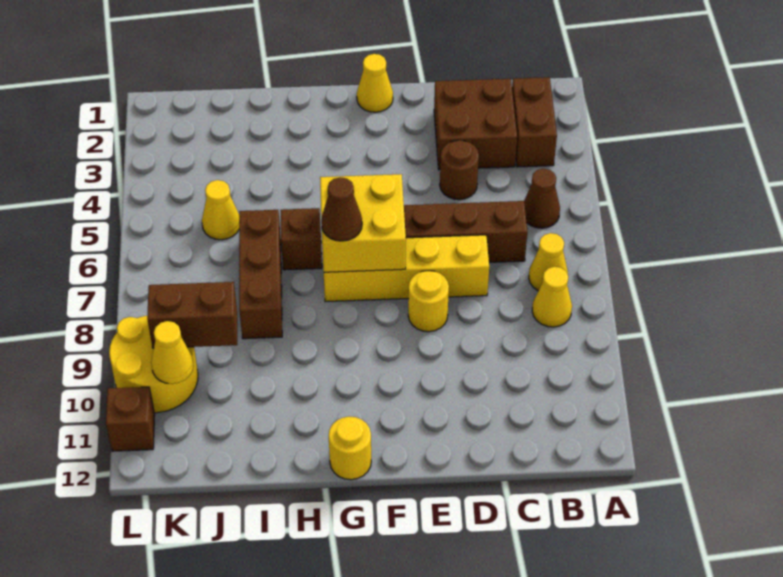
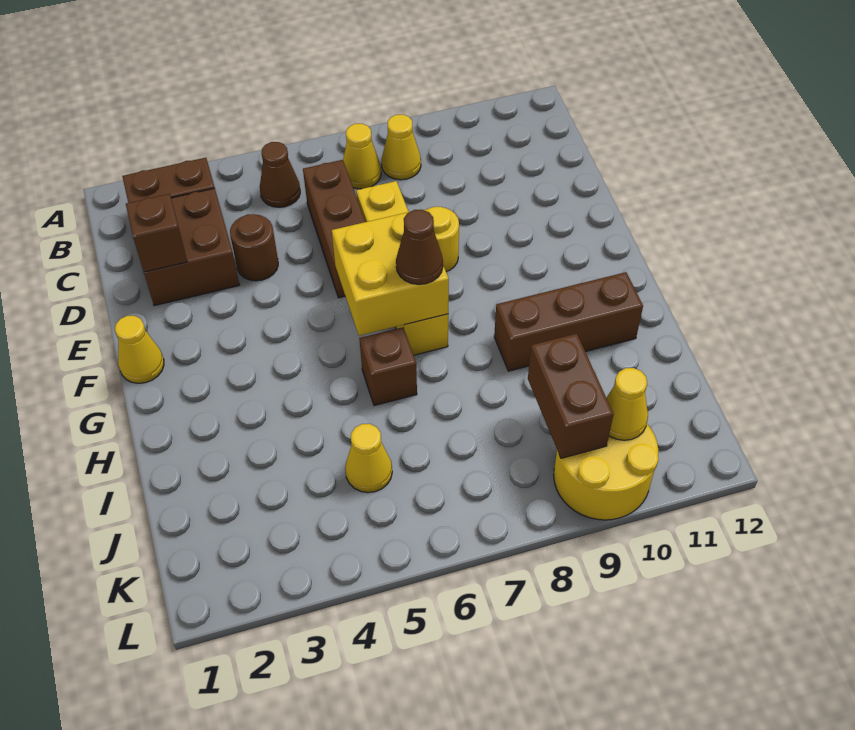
yellow round brick G12 level 1 -> none
brown brick I6:I8 level 1 -> brown brick H9:H11 level 1
brown brick L11 level 1 -> brown brick D2 level 2

